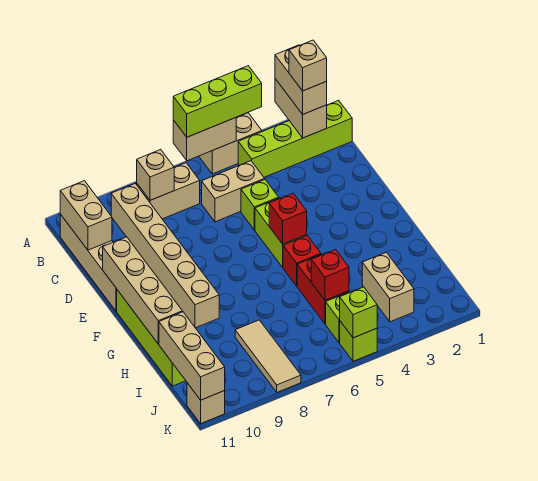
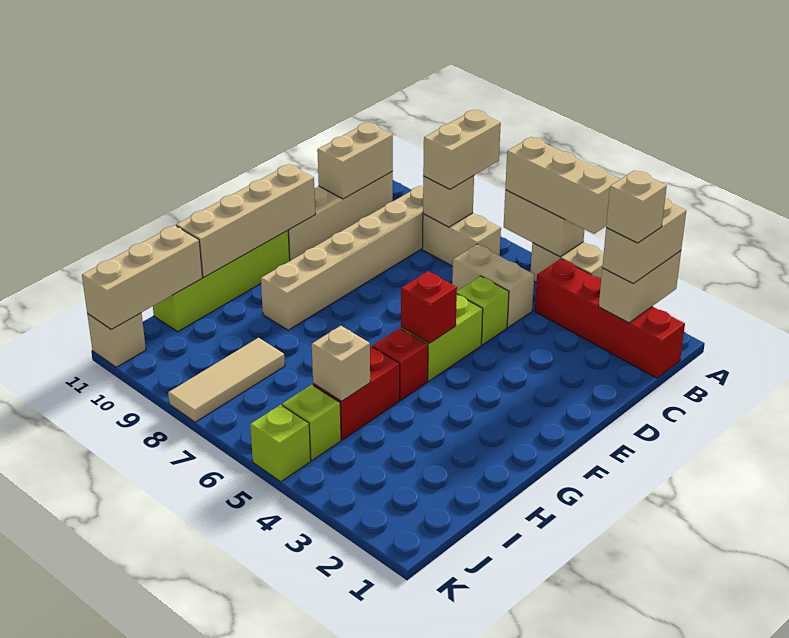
lime brick A4:A6 level 3 -> tan brick A4:A6 level 3
lime brick B1:B4 level 1 -> red brick B1:B4 level 1
tan brick I3:J3 level 1 -> tan brick A8:B8 level 3
red brick I5 level 2 -> tan brick I5 level 2
lime brick K5 level 2 -> none

